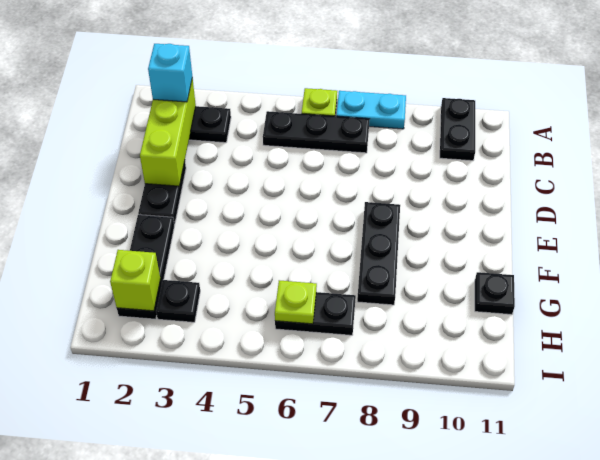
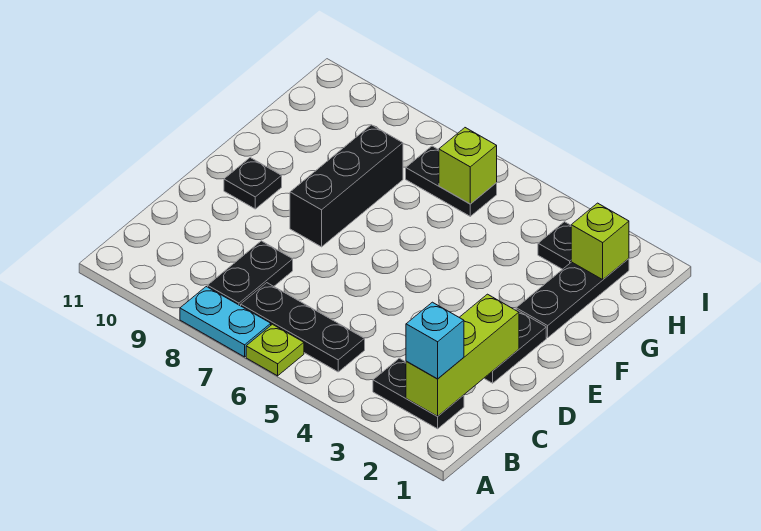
black plate A10:B10 level 1 -> black plate B8:C8 level 1
black plate E8:G8 level 1 -> black brick E8:G8 level 1
black plate G11 level 1 -> black plate E10 level 1
lime plate H6 level 2 -> lime brick H6 level 2

